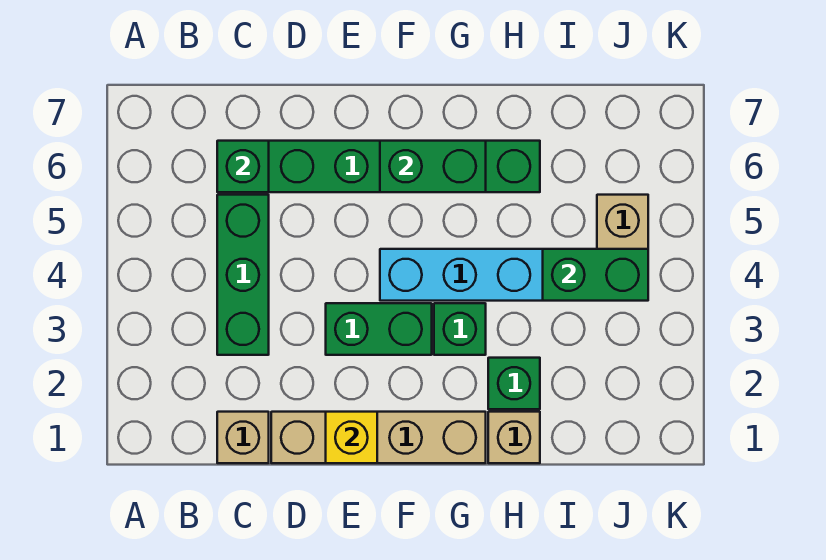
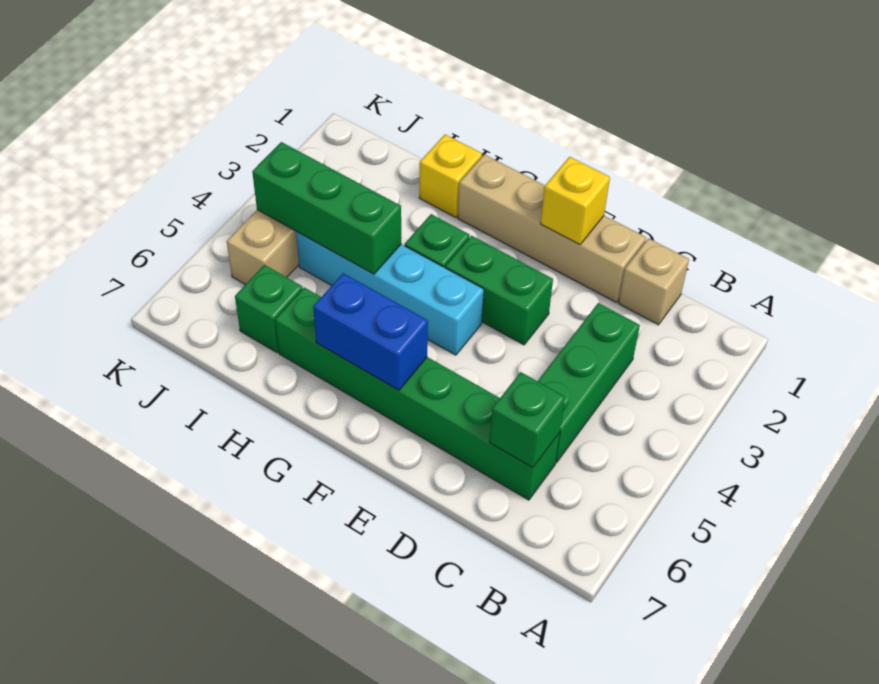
green brick F6:G6 level 2 -> blue brick F6:G6 level 2
tan brick H1 level 1 -> yellow brick H1 level 1
green brick H2 level 1 -> green brick I6 level 1
green brick I4:J4 level 2 -> green brick H4:J4 level 2

